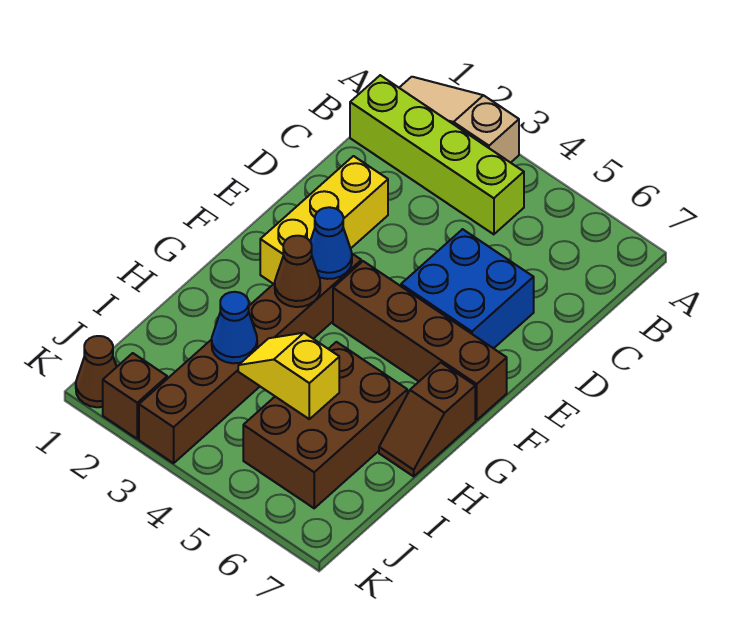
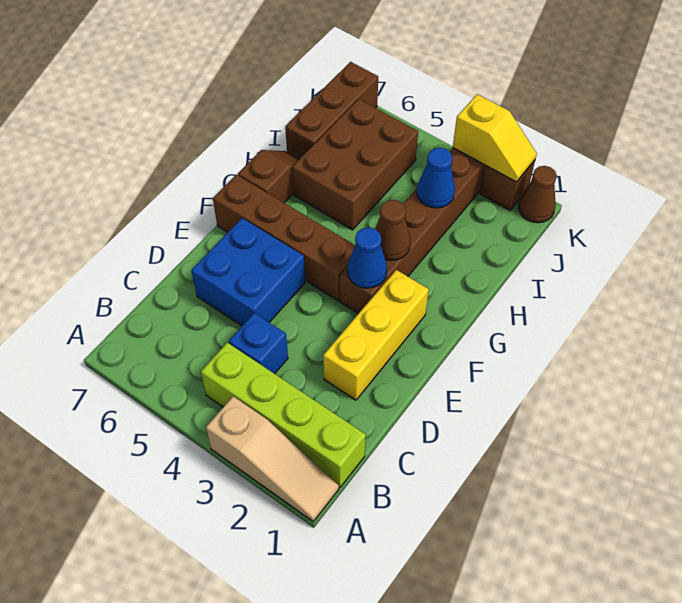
none -> blue brick C4 level 1
yellow slope I4:I5 level 2 top 5 -> yellow slope K2:K3 level 2 top 3
none -> brown brick I7:K7 level 1

